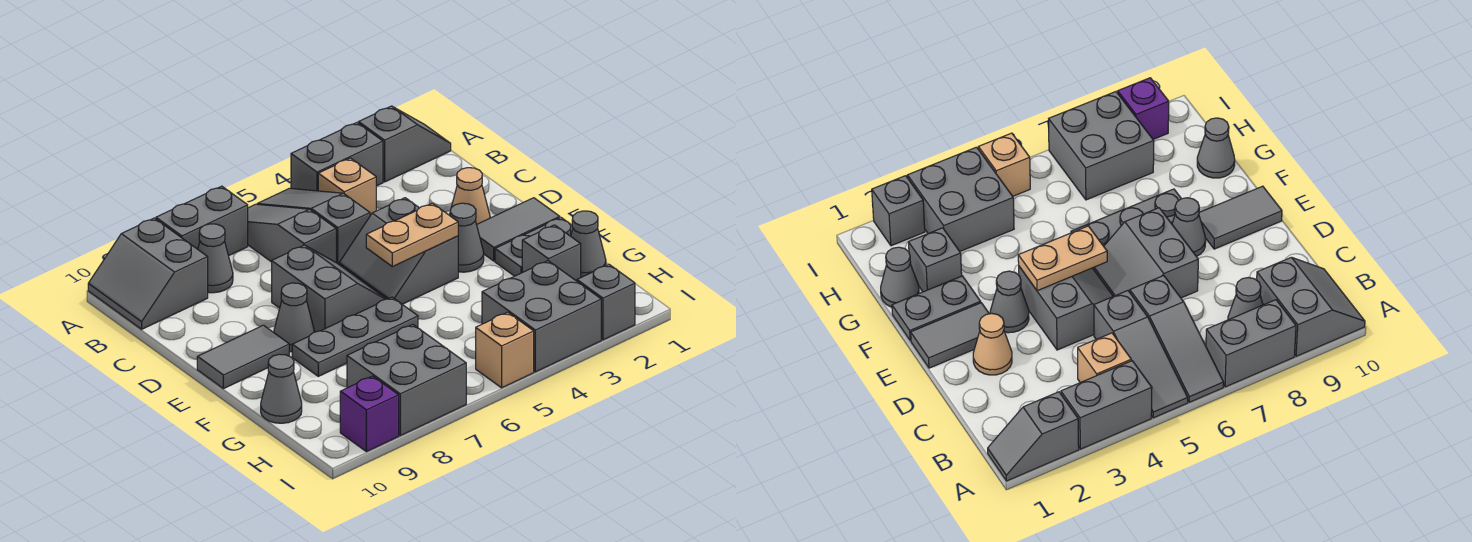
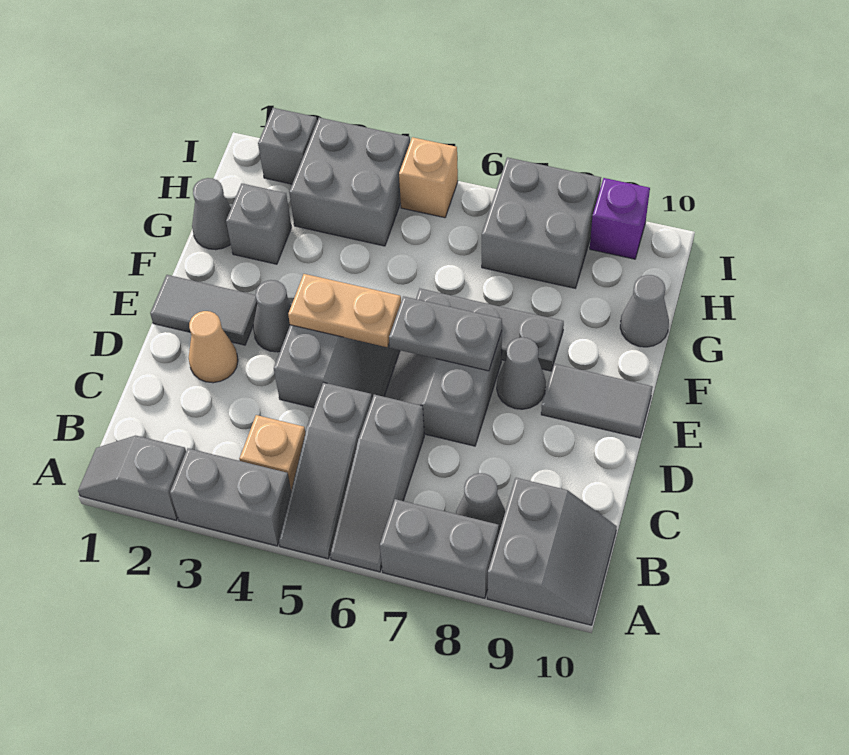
grey plate F1:F2 level 1 -> grey plate E6:E7 level 2

